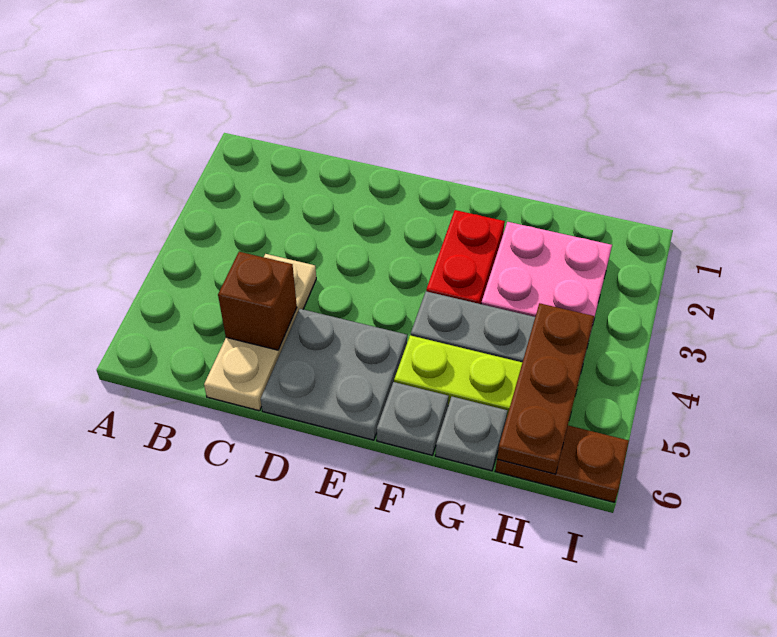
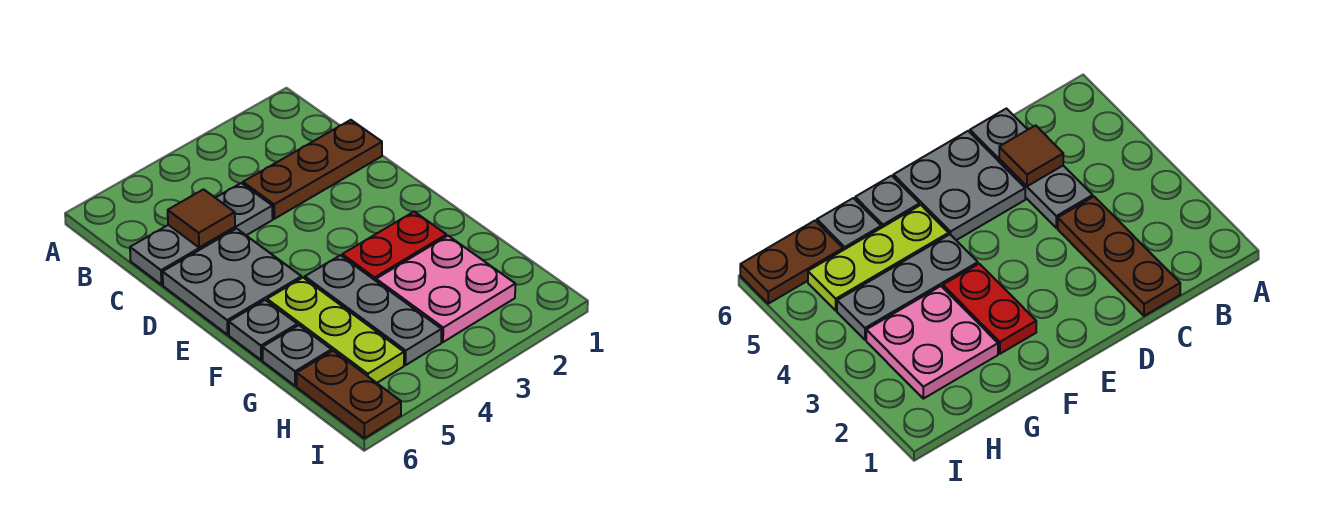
tan plate C4:C6 level 1 -> grey plate C4:C6 level 1
brown brick C5 level 2 -> brown tile C5 level 2
brown plate H4:H6 level 2 -> brown plate C1:C3 level 1

